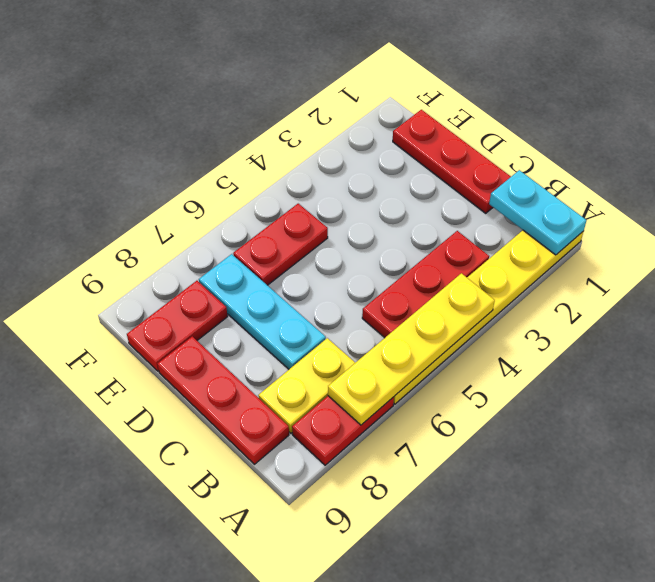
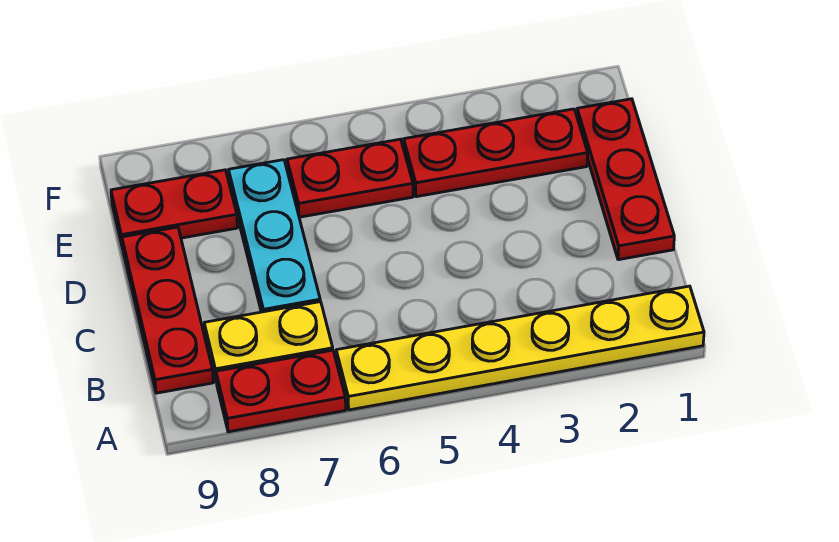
cyan plate A1:B1 level 2 -> none
yellow plate A4:A7 level 2 -> none
red plate B3:B5 level 1 -> red plate E2:E4 level 1

